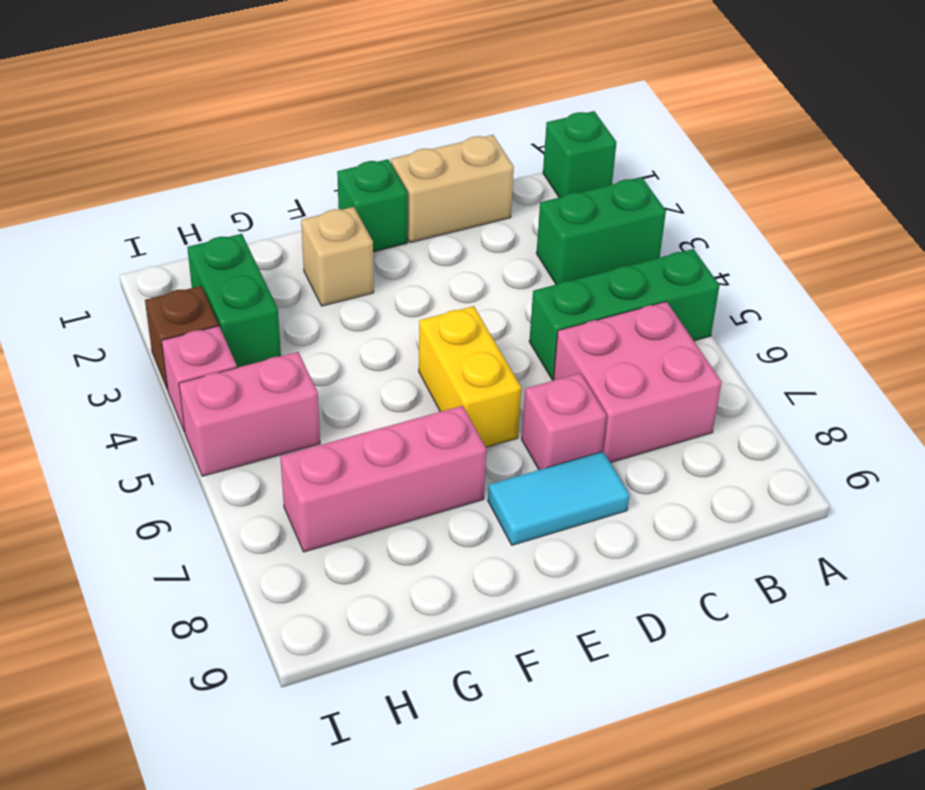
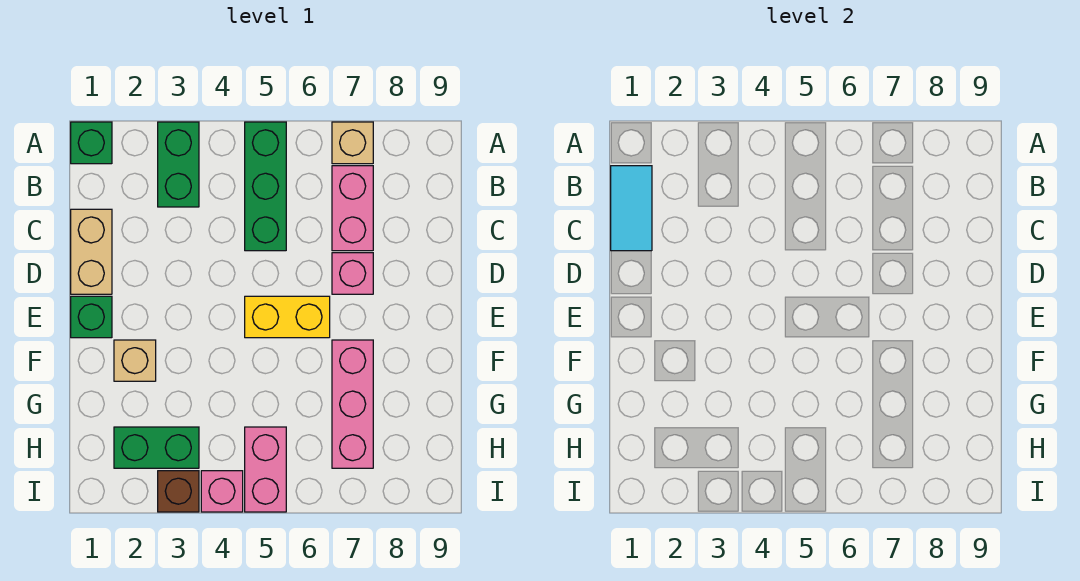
none -> tan brick A7 level 1
pink brick B6:C7 level 1 -> pink brick B7:C7 level 1
cyan tile D8:E8 level 1 -> cyan tile B1:C1 level 2

